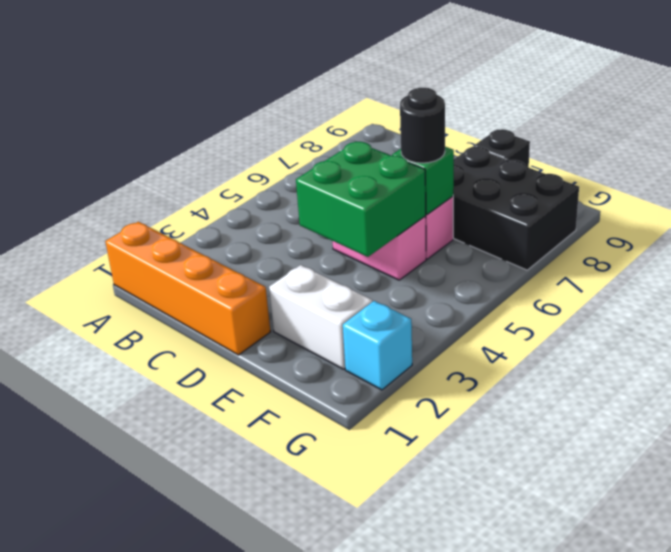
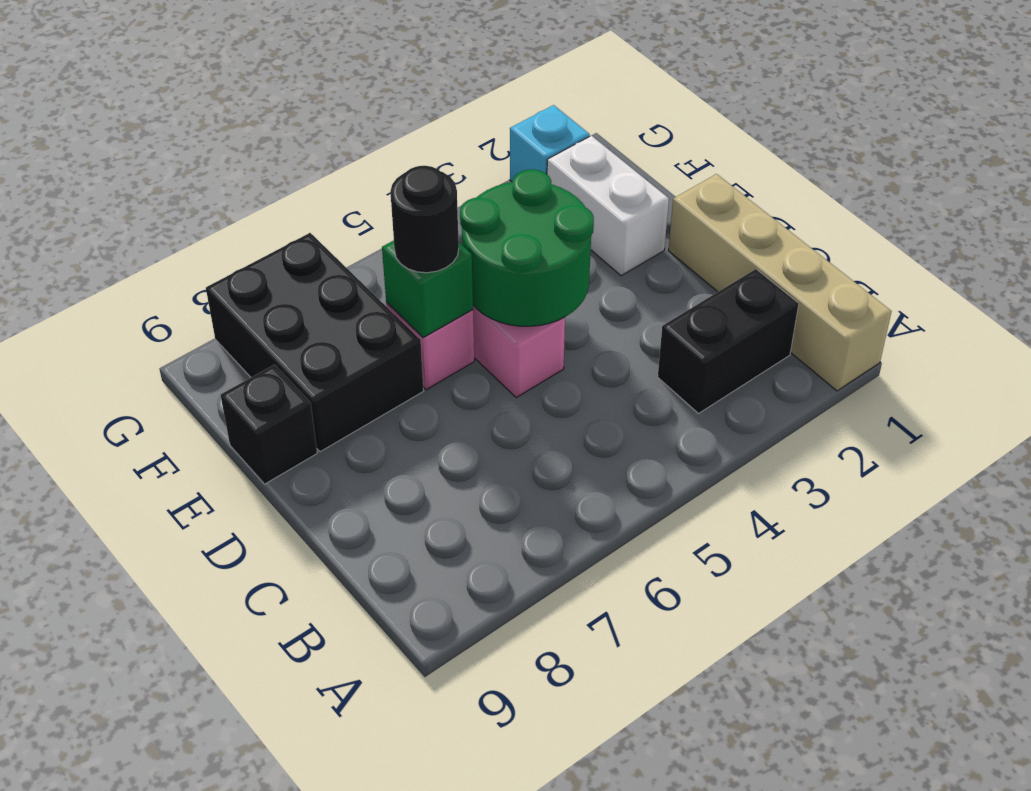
orange brick A1:D1 level 1 -> tan brick A1:D1 level 1
none -> black brick B2:B3 level 1
green brick D4:E5 level 2 -> green round brick D4:E5 level 2

